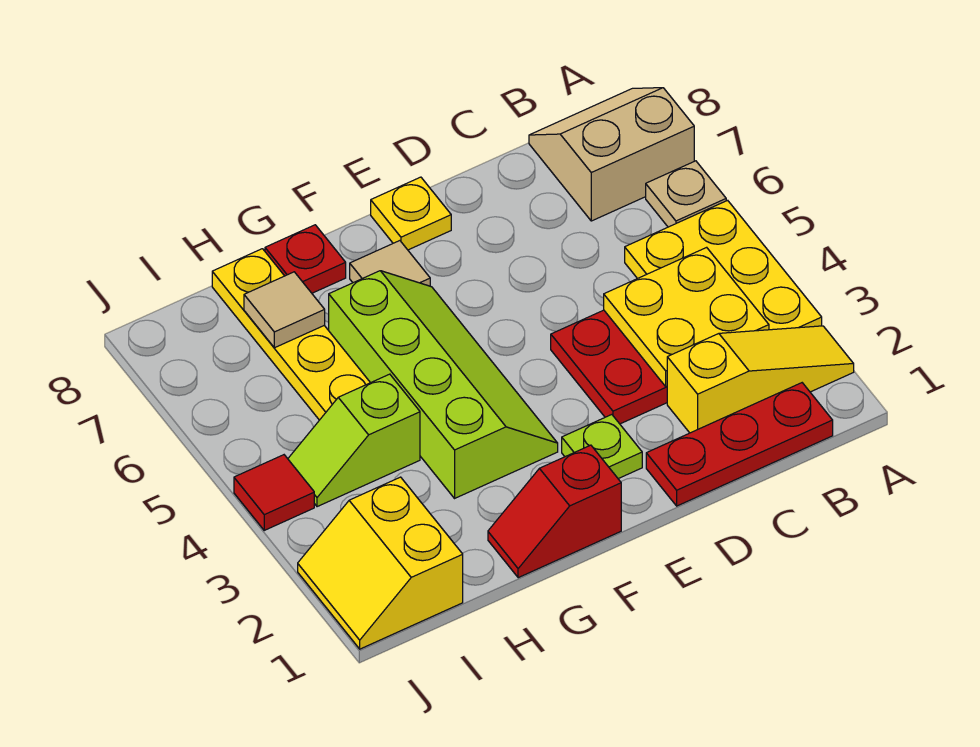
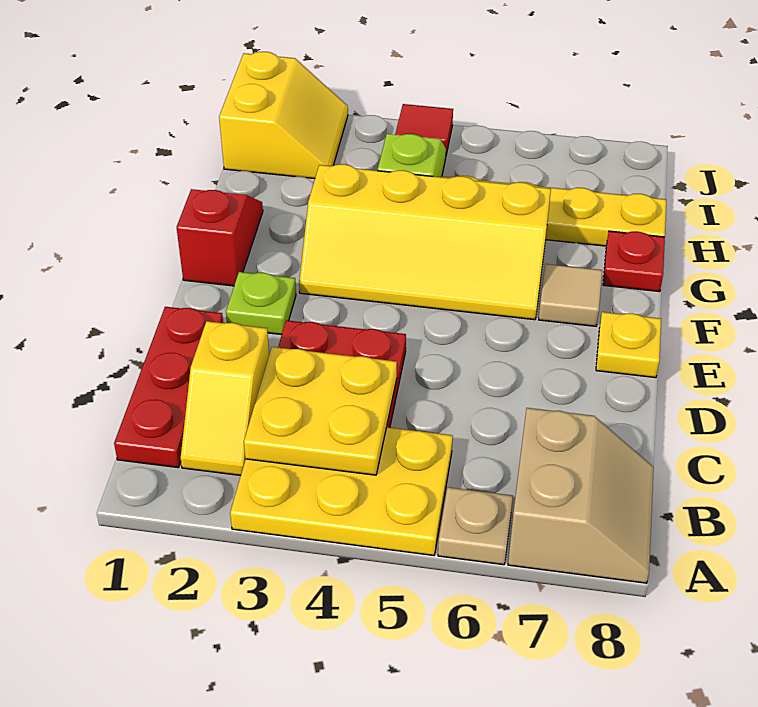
yellow slope A2:C2 level 1 top C -> yellow slope B2:C2 level 1 top C
lime slope F3:G6 level 1 top G -> yellow slope F3:G6 level 1 top G
tan tile H7 level 2 -> none
yellow slope I1:J2 level 1 top I -> yellow slope I1:J2 level 1 top 1

